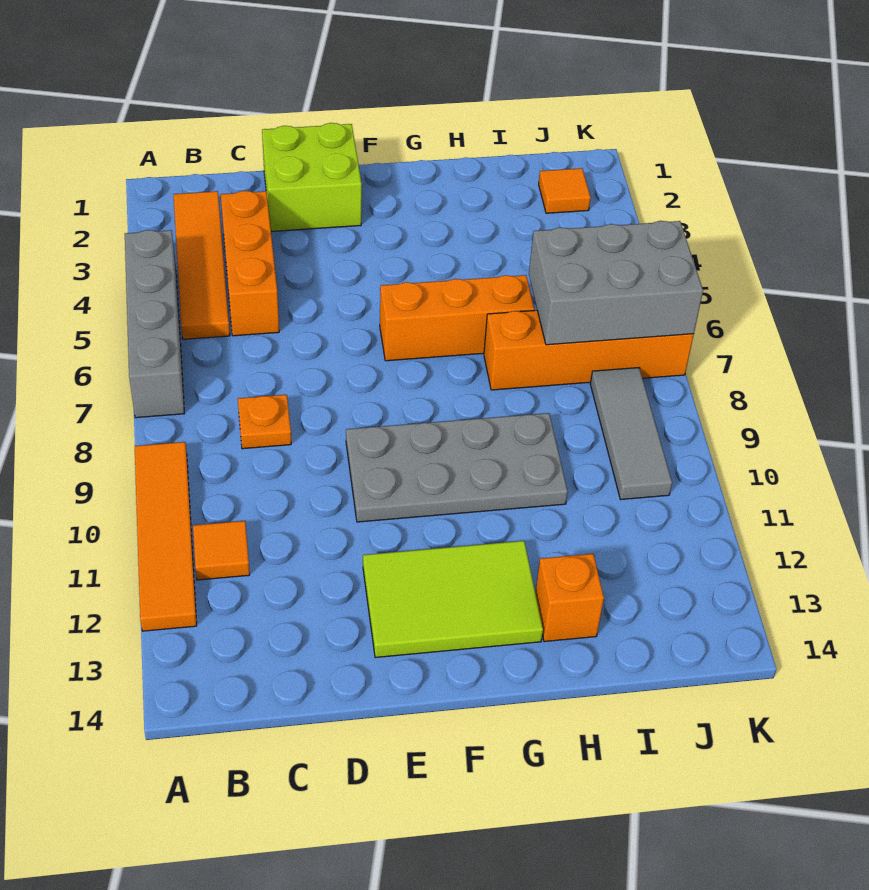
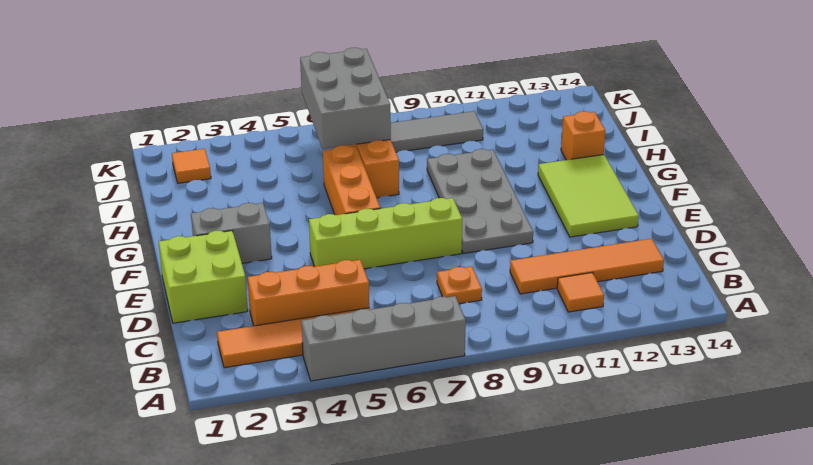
orange tile A9:A12 level 1 -> orange tile C10:C13 level 1
none -> lime brick E5:E8 level 1
none -> grey brick F2:F3 level 1

